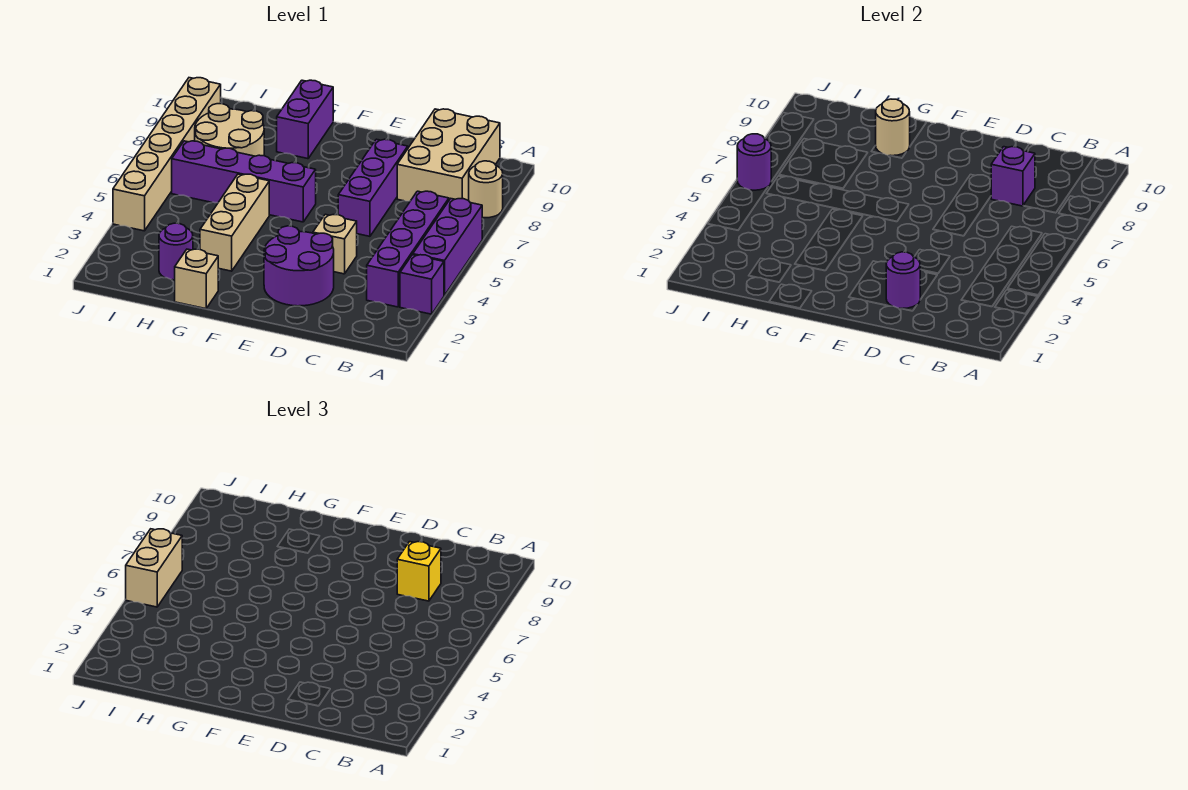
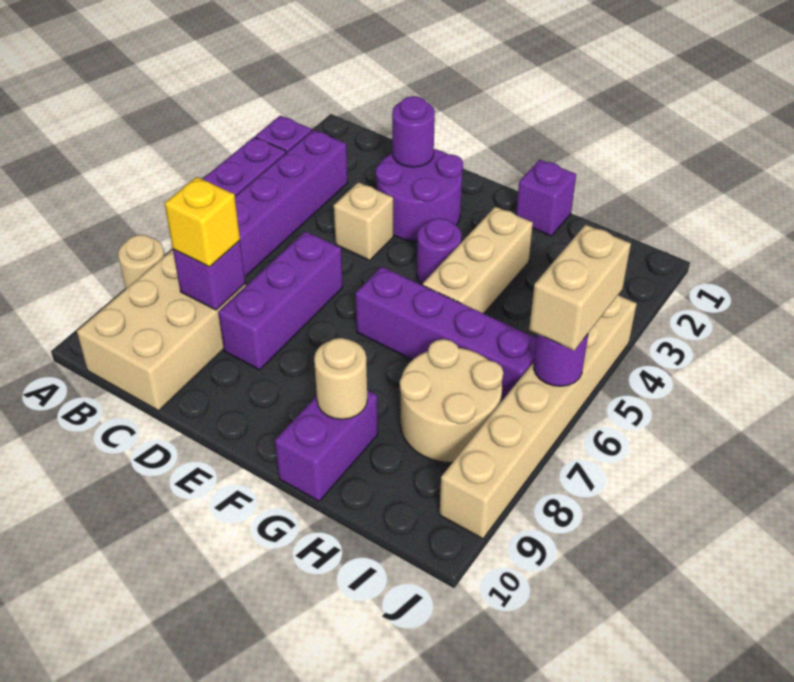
tan brick G1 level 1 -> purple brick G1 level 1
purple round brick H2 level 1 -> purple round brick F4 level 1

